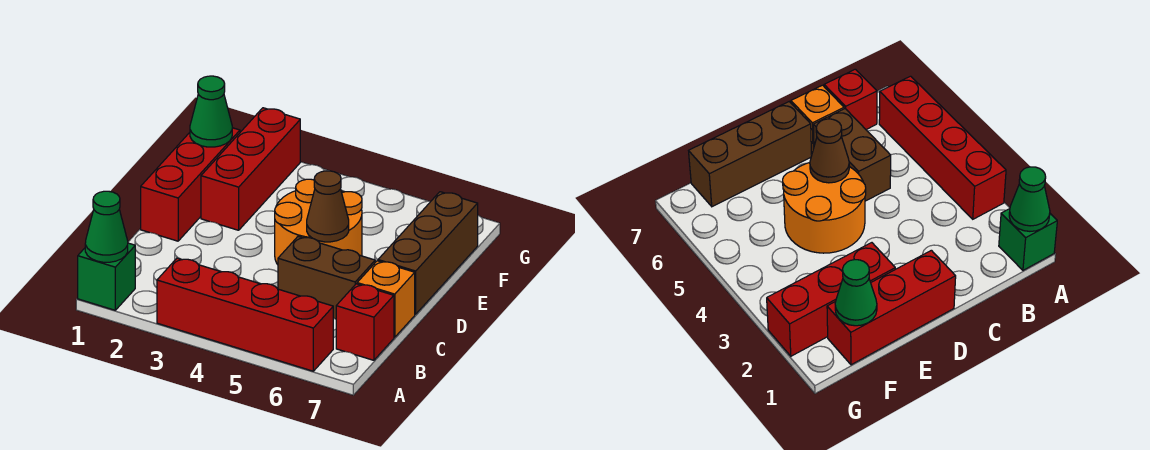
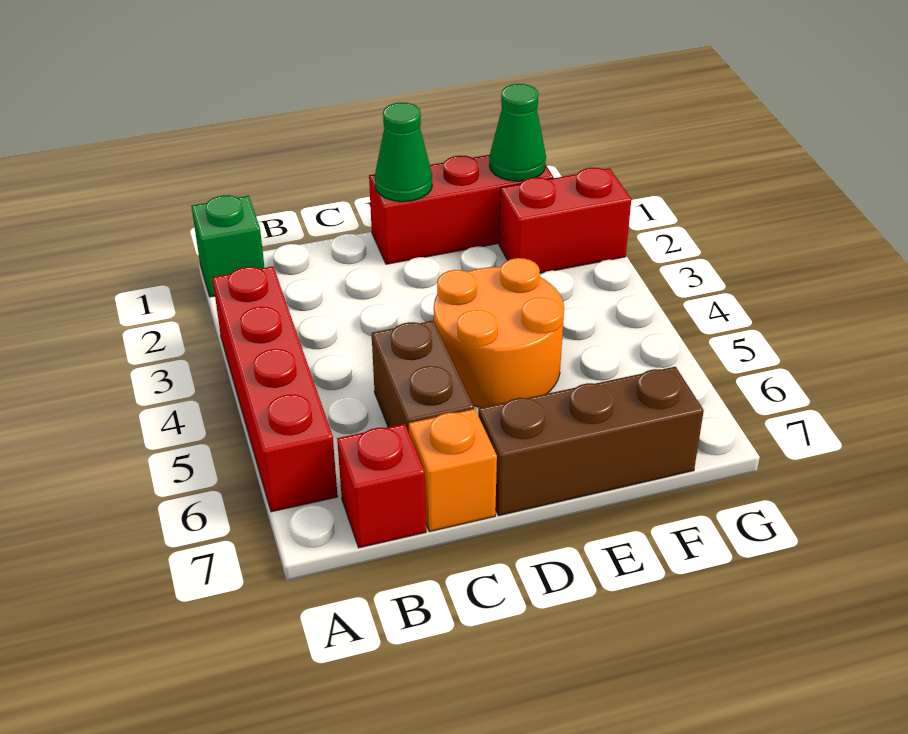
green cone A1 level 2 -> green cone D1 level 2
brown cone D5 level 2 -> none
red brick E2:G2 level 1 -> red brick F2:G2 level 1

